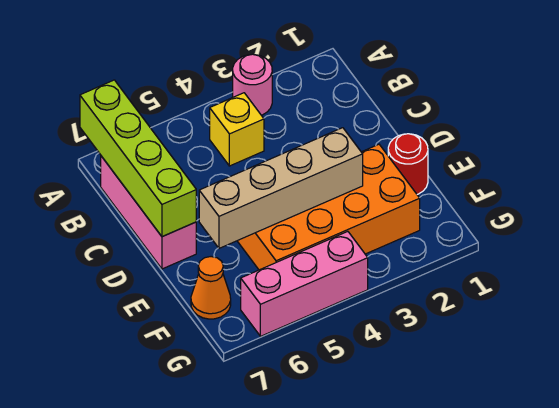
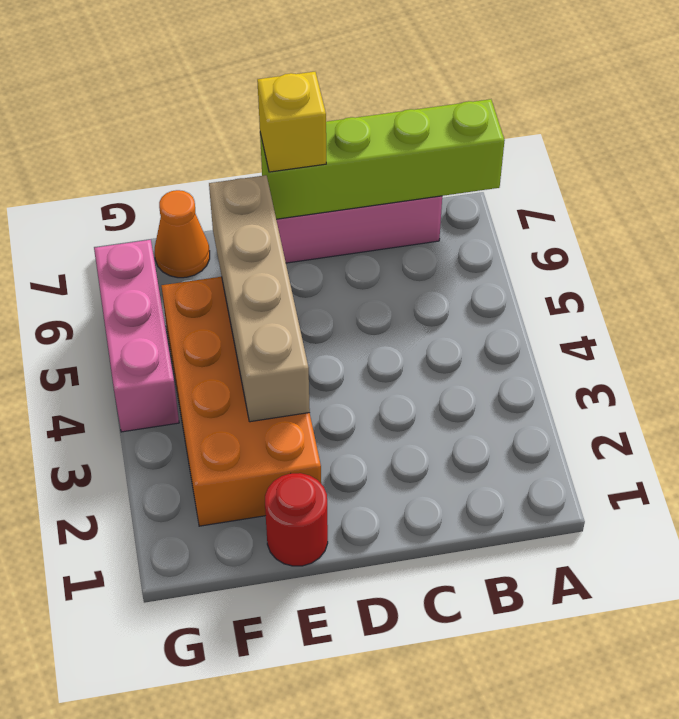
pink round brick A3 level 1 -> none
yellow brick B4 level 1 -> yellow brick D7 level 3

